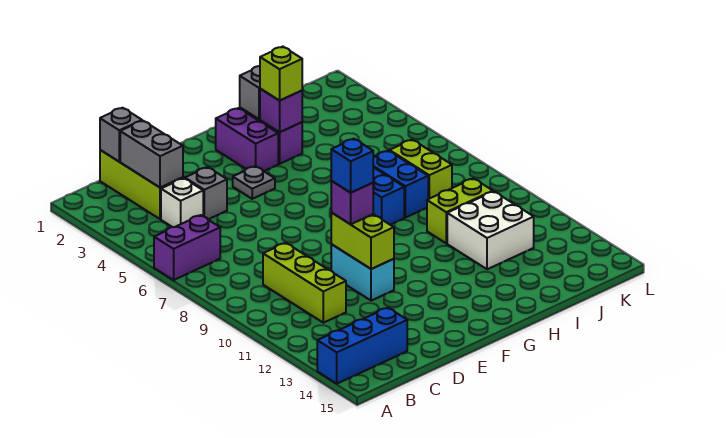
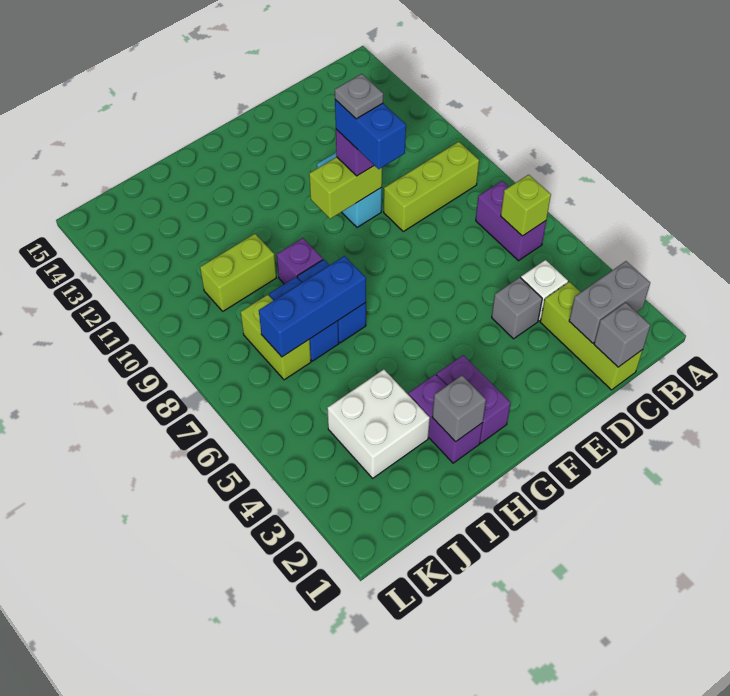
purple brick A6:B6 level 1 -> purple brick B6:B7 level 1
blue brick A14:C14 level 1 -> blue brick H7:J7 level 2
grey brick C2:C3 level 2 -> grey brick B2:C2 level 2
lime brick C9:C11 level 1 -> lime brick B9:D9 level 1
lime brick E10:E11 level 2 -> lime brick E10:F10 level 2
blue brick E10 level 4 -> blue brick E9:E10 level 4
grey plate F4 level 1 -> grey plate E10 level 5
purple brick H3 level 2 -> purple brick H9 level 1
lime brick H3 level 3 -> lime brick B6 level 2
white brick I11:J12 level 1 -> white brick I3:J4 level 1

